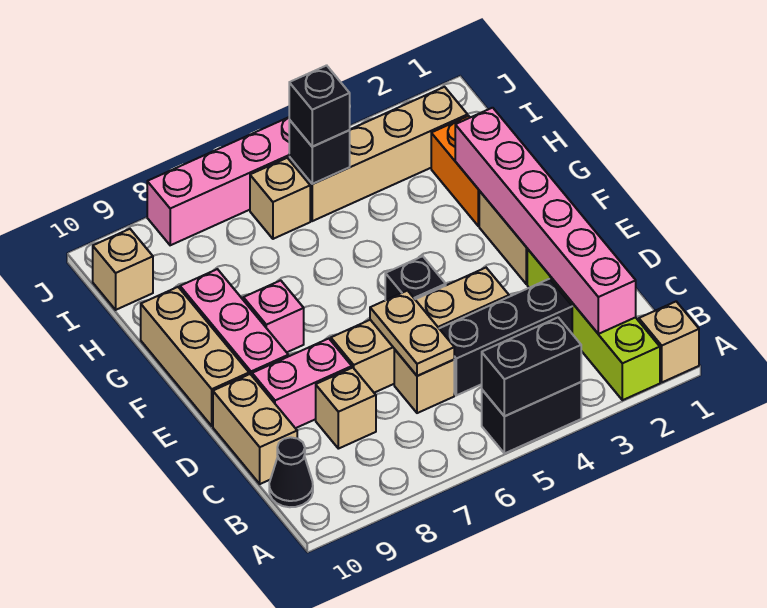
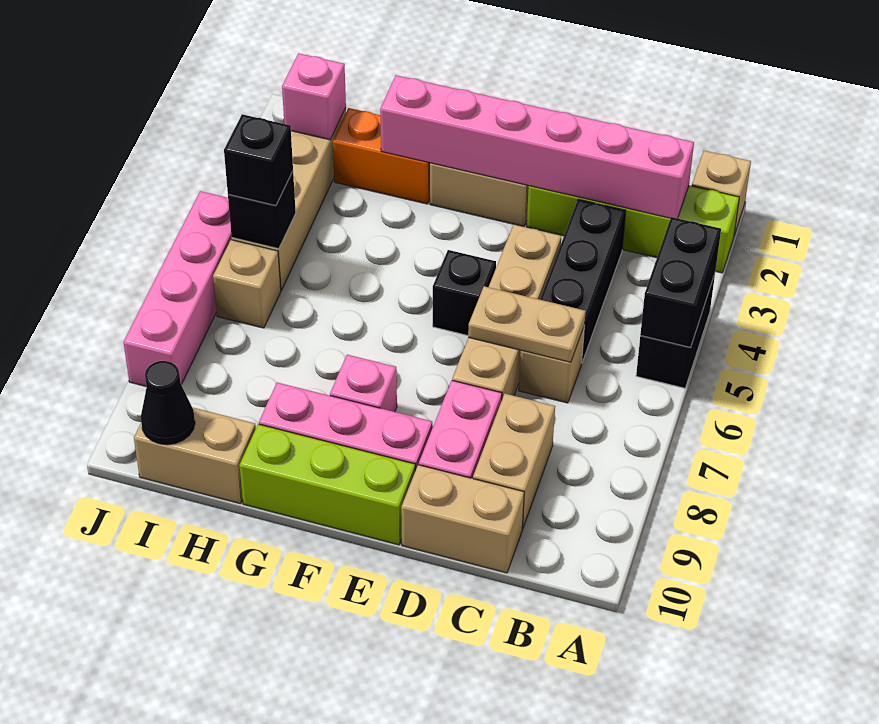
black cone B10 level 1 -> black cone I10 level 2
tan brick C8 level 1 -> tan brick C8:C9 level 1
tan brick E10:G10 level 1 -> lime brick E10:G10 level 1
none -> pink brick I2 level 2
tan brick I10 level 1 -> tan brick H10:I10 level 1

